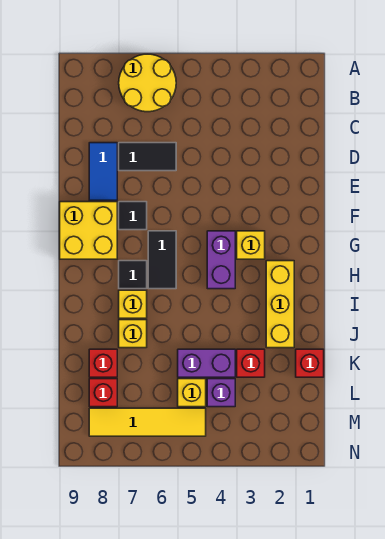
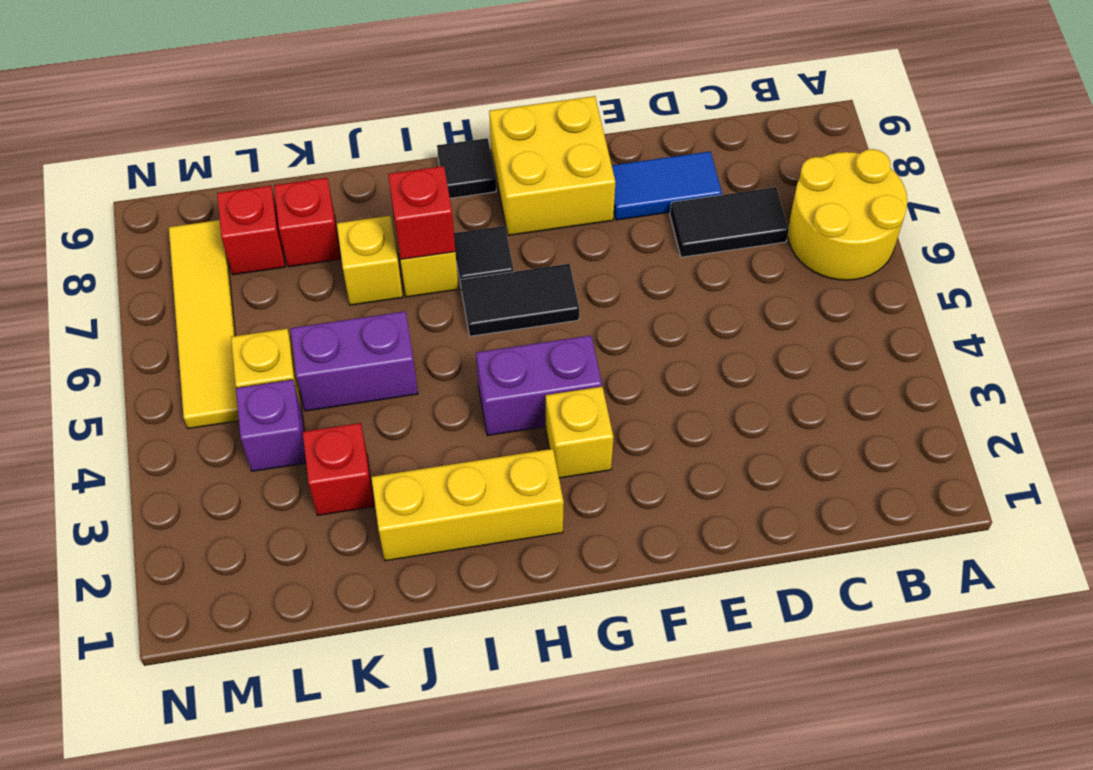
black tile D6:D7 level 1 -> black tile C7:D7 level 1
black tile F7 level 1 -> black tile H9 level 1
red brick K1 level 1 -> red brick I7 level 2
purple brick K4:K5 level 1 -> purple brick J5:K5 level 1

